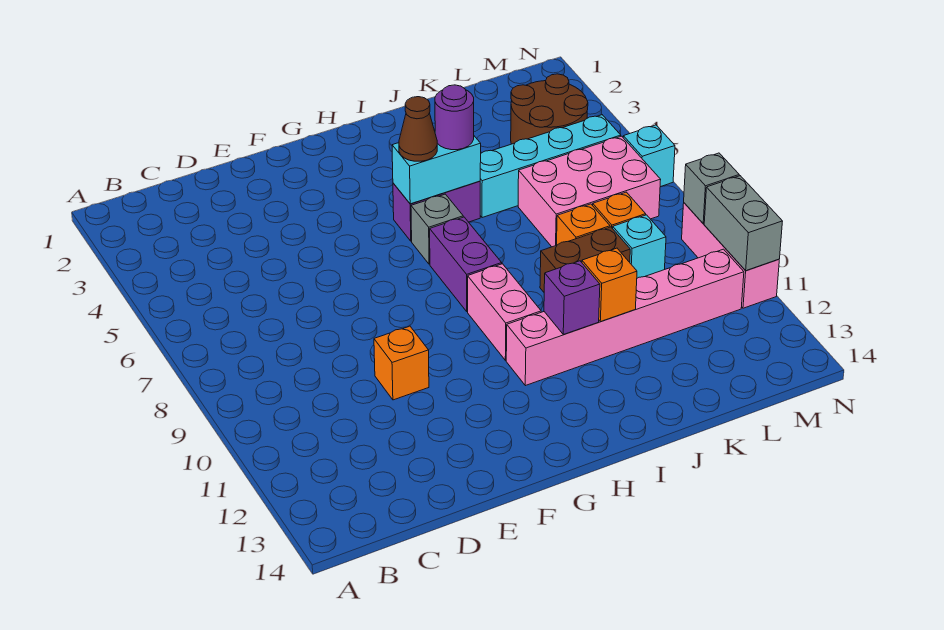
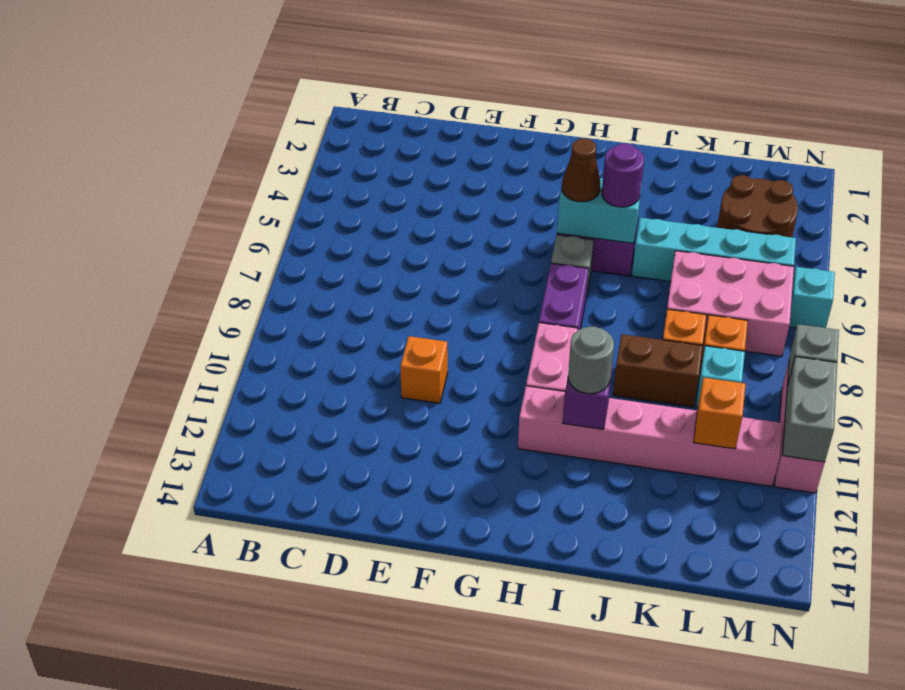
none -> grey round brick I11 level 3
orange brick J11 level 2 -> orange brick L11 level 2

